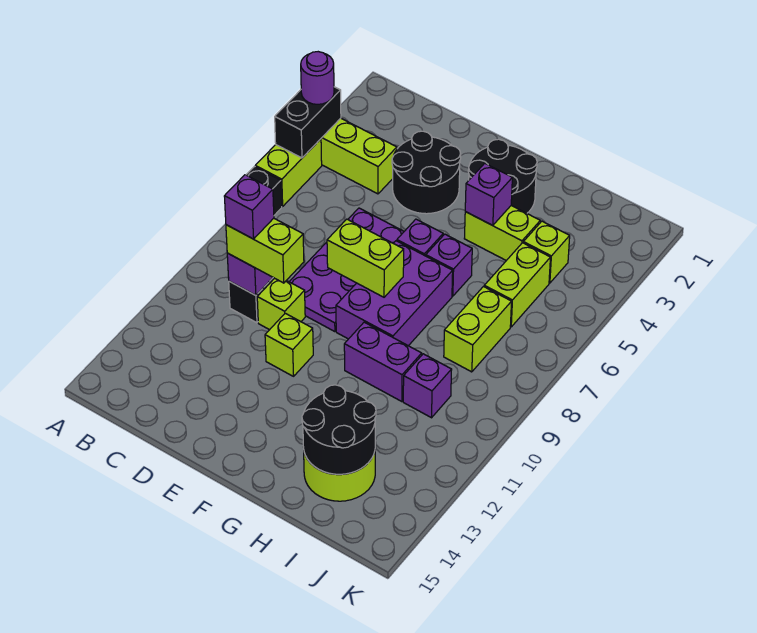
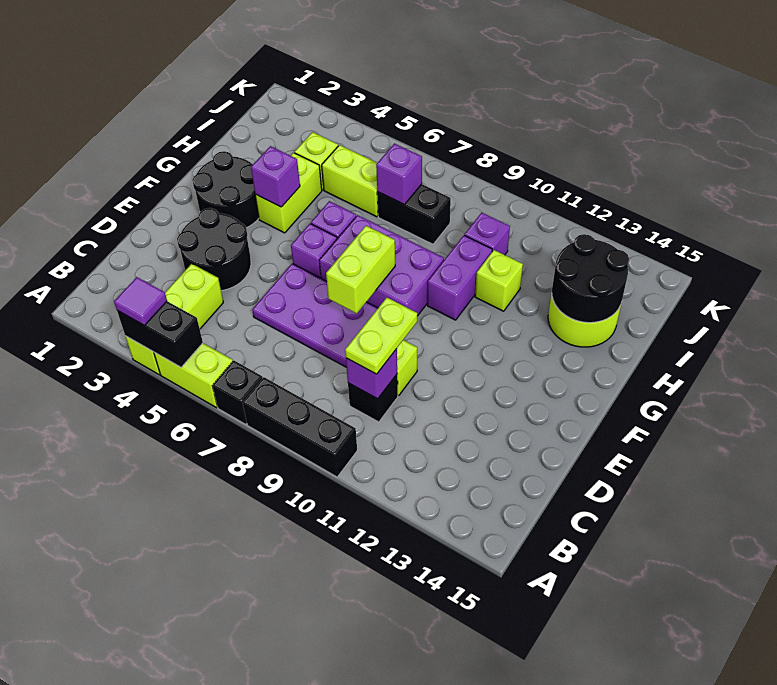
purple round brick A4 level 3 -> purple tile A4 level 3
none -> black brick A8:A10 level 1
lime brick C10:D10 level 3 -> lime plate C10:D10 level 3
purple brick C10 level 4 -> purple brick I7 level 2
lime brick E11 level 1 -> lime brick H11 level 1
lime brick I7:I8 level 1 -> black brick I7:I8 level 1

